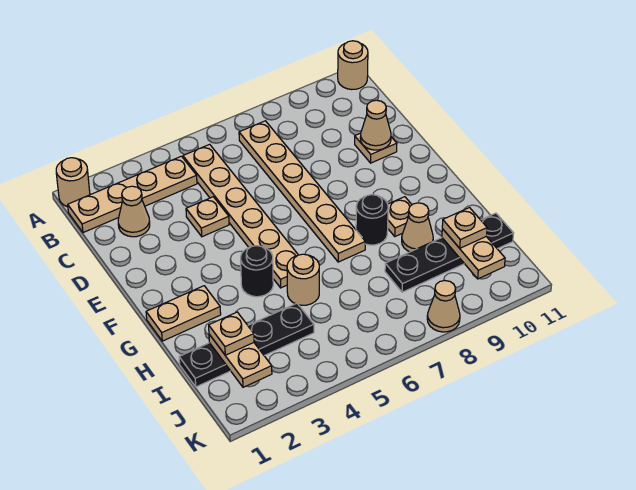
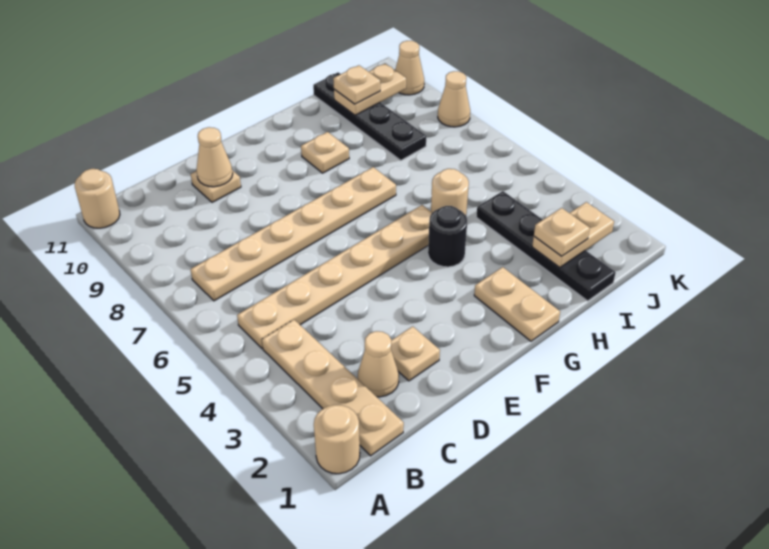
tan plate D4 level 1 -> tan plate D2 level 1
black round brick G8 level 1 -> none
tan cone H9 level 1 -> tan cone K10 level 1

